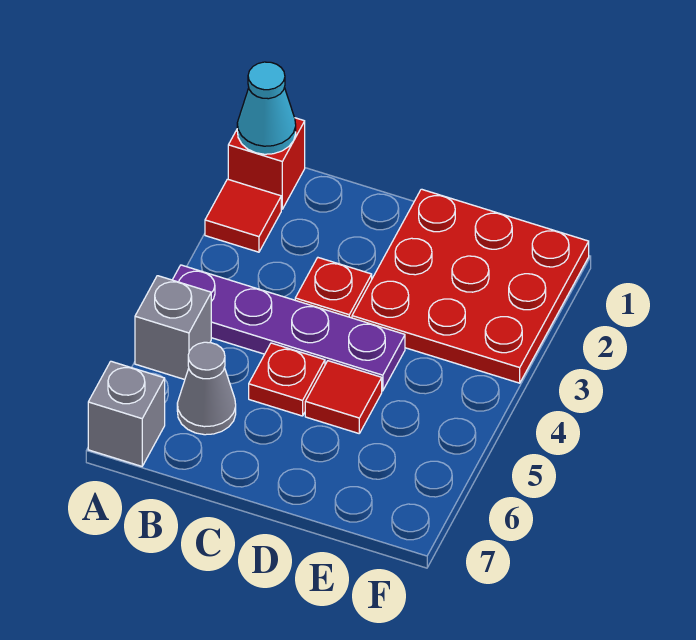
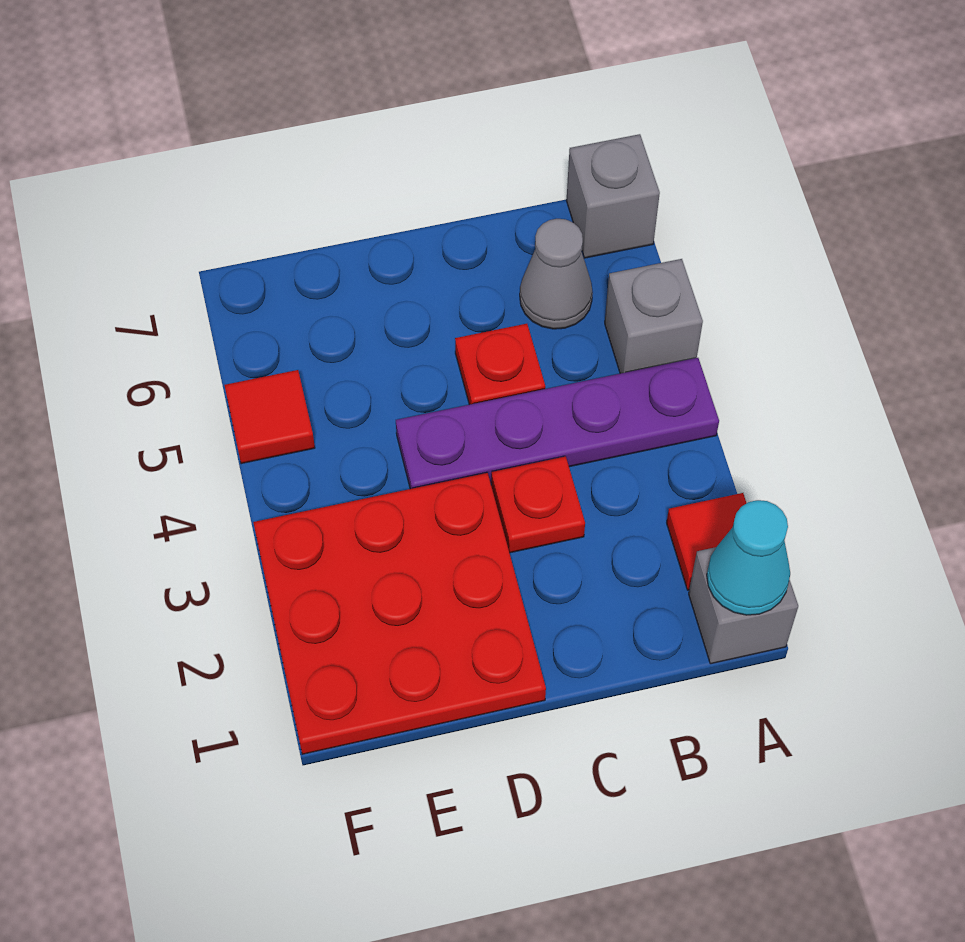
red brick A1 level 1 -> grey brick A1 level 1
red tile D5 level 1 -> red tile F5 level 1

